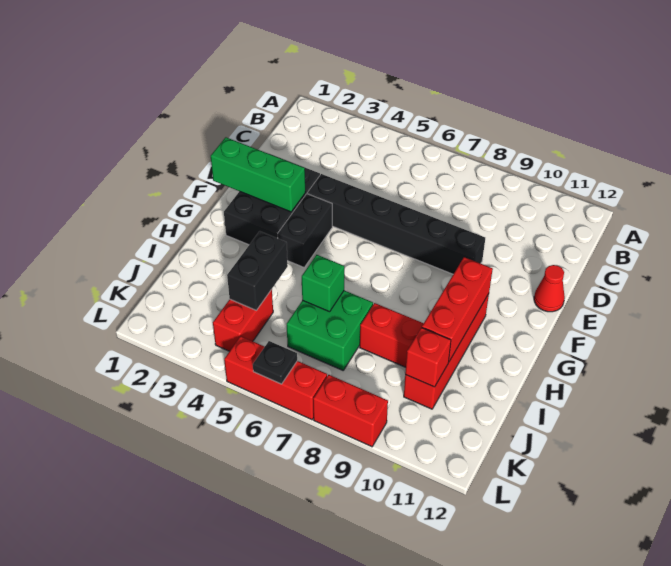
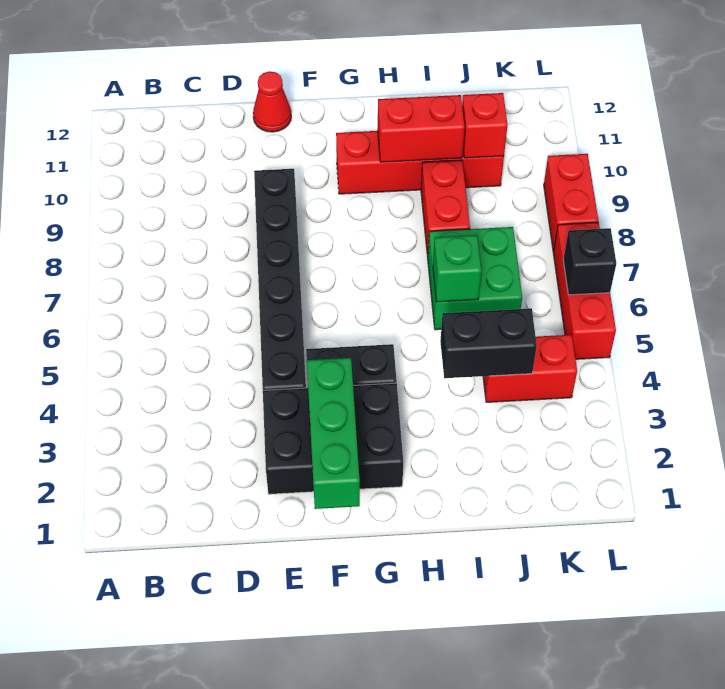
red brick G10:I10 level 2 -> red brick H10:I10 level 2
black plate L6 level 2 -> black brick L6 level 2

